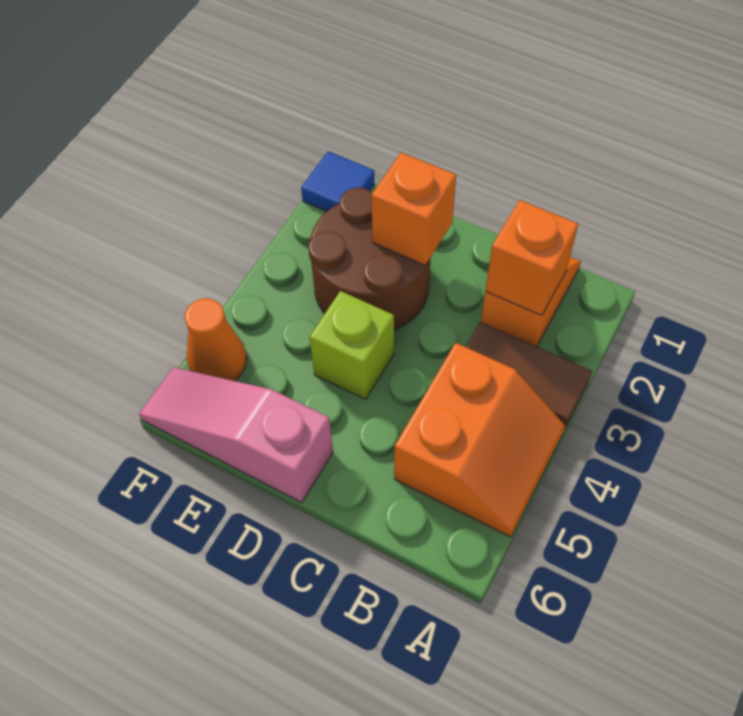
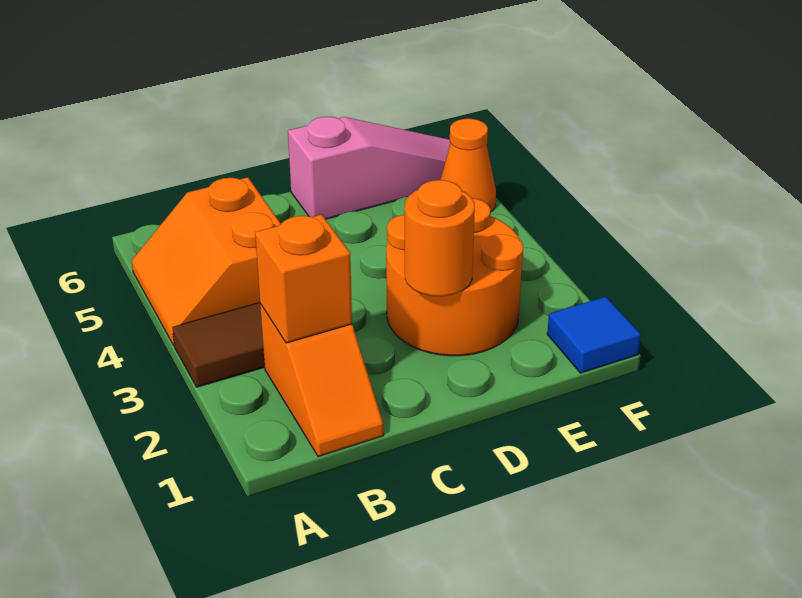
brown round brick D2:E3 level 1 -> orange round brick D2:E3 level 1
orange brick D2 level 2 -> orange round brick D2 level 2
lime brick D4 level 1 -> none

